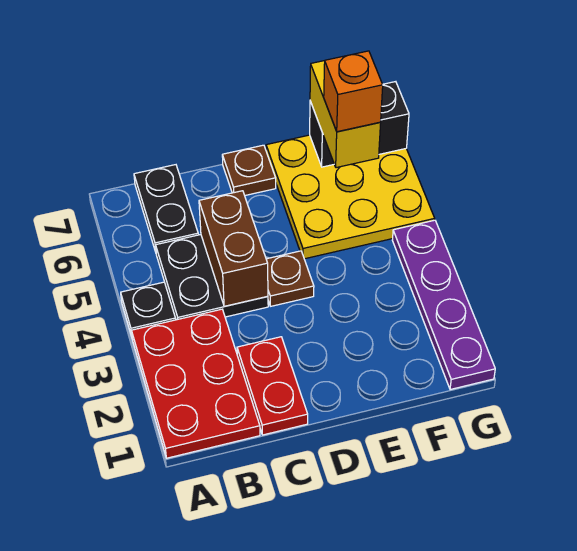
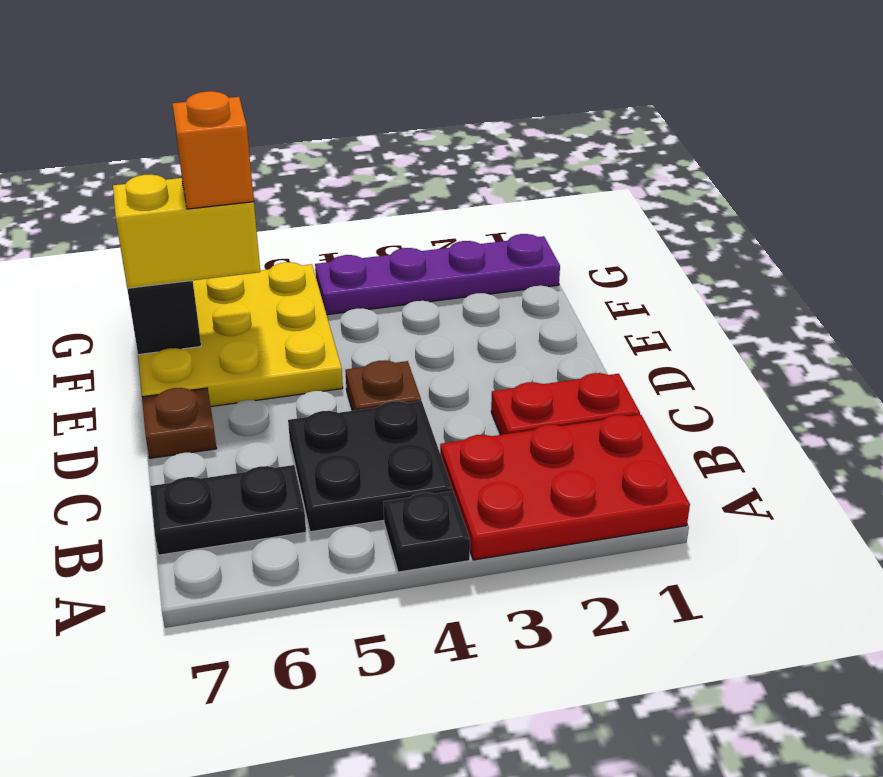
brown brick C4:C5 level 2 -> none

